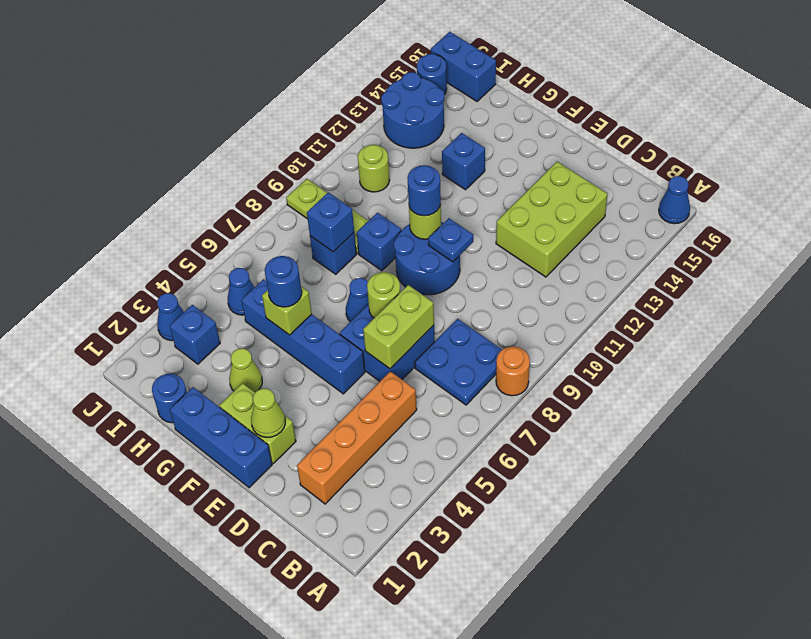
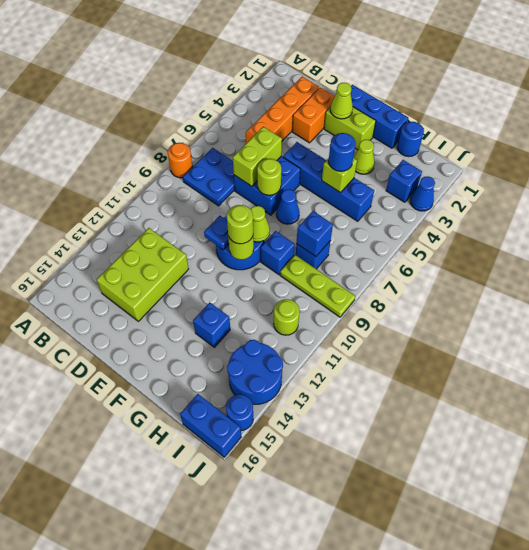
blue cone A16 level 1 -> none
none -> orange brick D2:D3 level 1
none -> lime cone F9 level 2
blue round brick F10 level 3 -> lime round brick F10 level 3
blue cone I5 level 1 -> none

